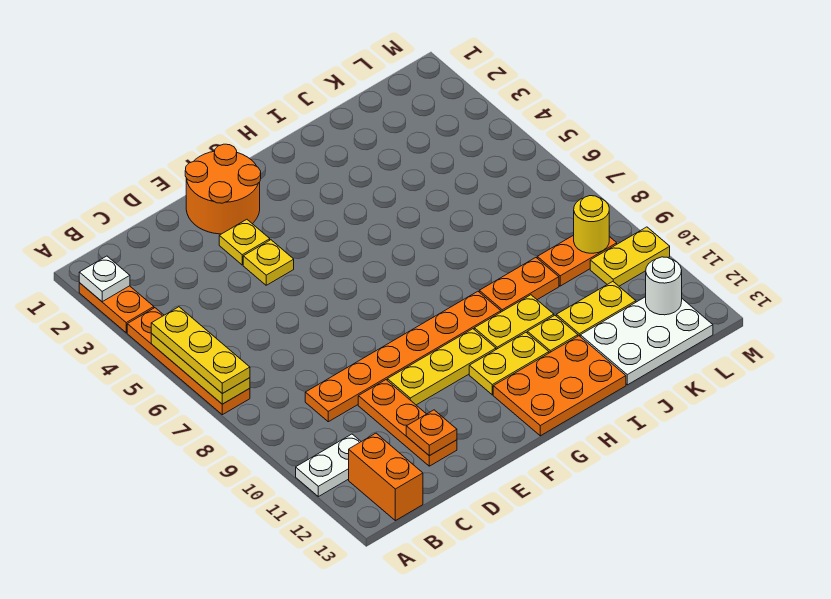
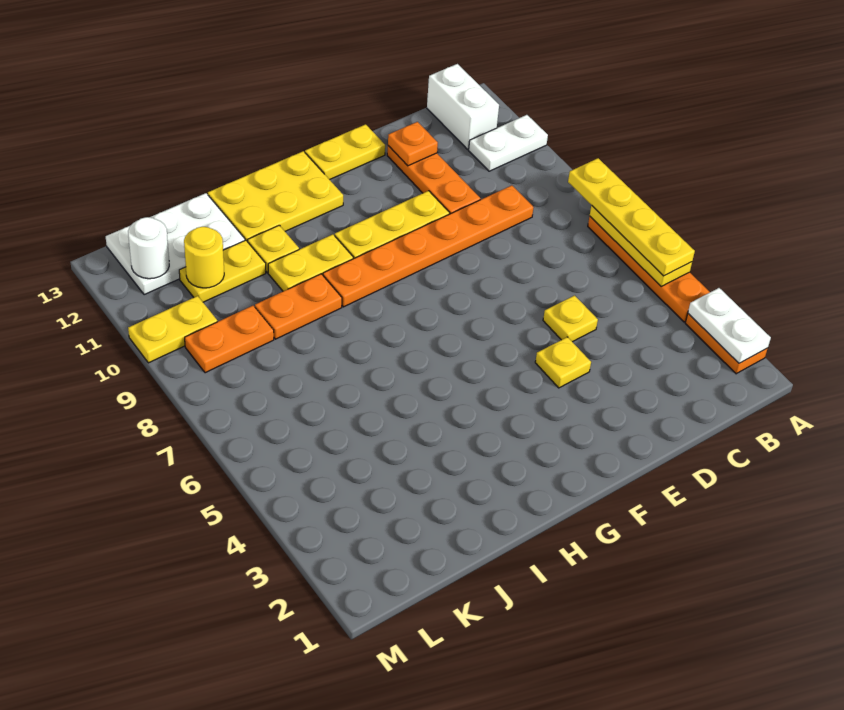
white plate A2 level 2 -> white plate A2:A3 level 2
yellow plate A5:A7 level 3 -> yellow plate A5:A8 level 3
orange brick B12:B13 level 1 -> white brick B12:B13 level 1
orange round brick E1:F2 level 1 -> none
yellow plate E3 level 1 -> yellow plate D5 level 1
yellow plate G11:H11 level 1 -> yellow plate E13:F13 level 1
orange plate G12:I13 level 1 -> yellow plate G12:I13 level 1
yellow round brick L9 level 2 -> yellow round brick K11 level 2

